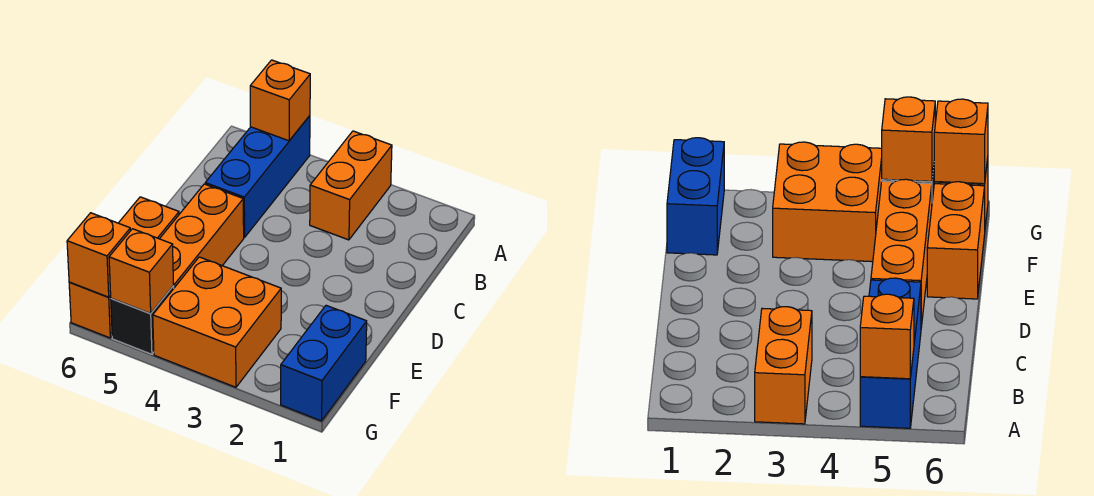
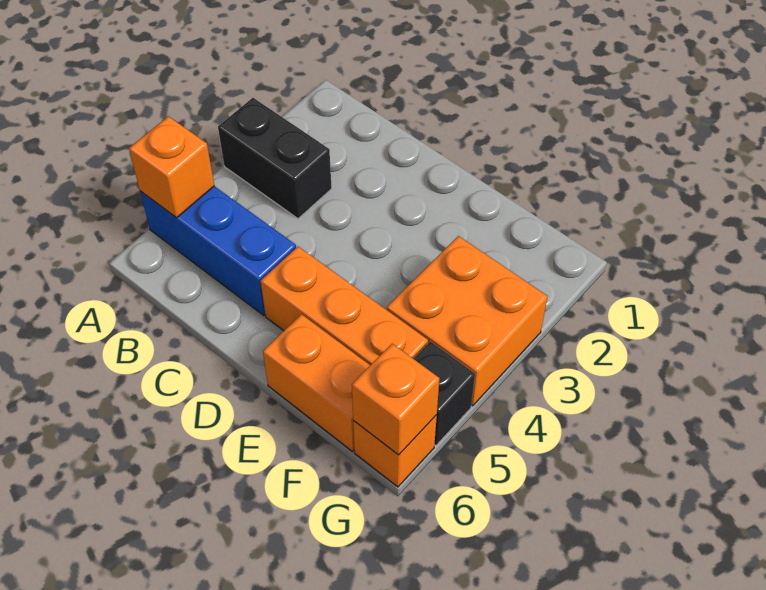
orange brick A3:B3 level 1 -> black brick A3:B3 level 1
blue brick F1:G1 level 1 -> none
orange brick G5 level 2 -> none

